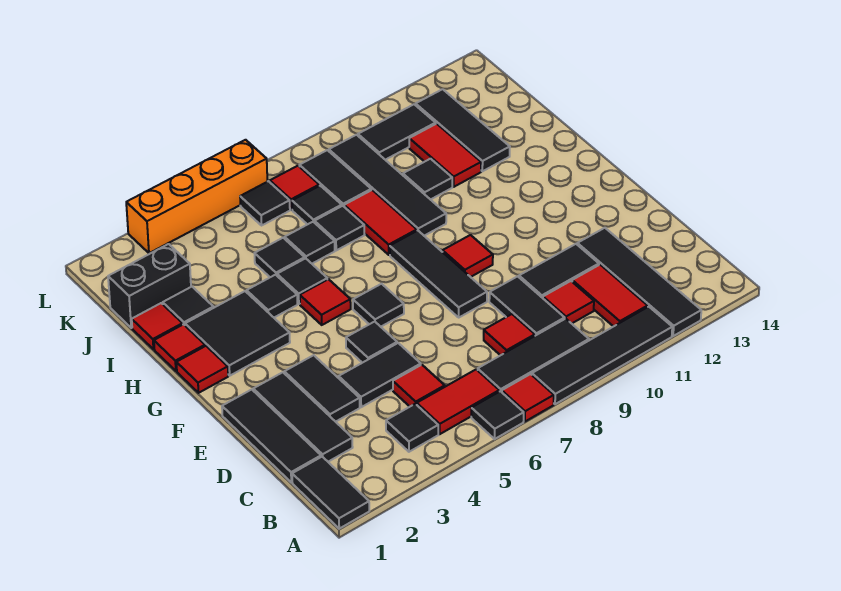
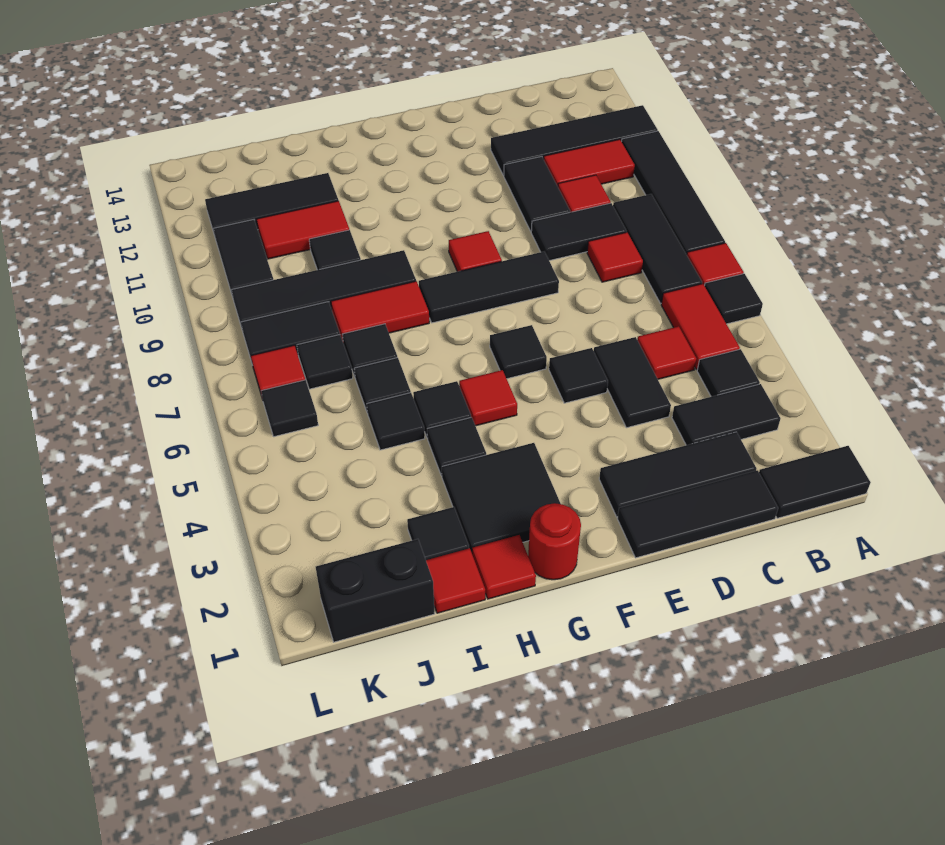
black tile D3:E3 level 1 -> black tile B3:C3 level 1
red tile G1 level 1 -> red round brick G1 level 1
black brick J1:J2 level 1 -> black brick J1:K1 level 1
orange brick L3:L6 level 1 -> none

